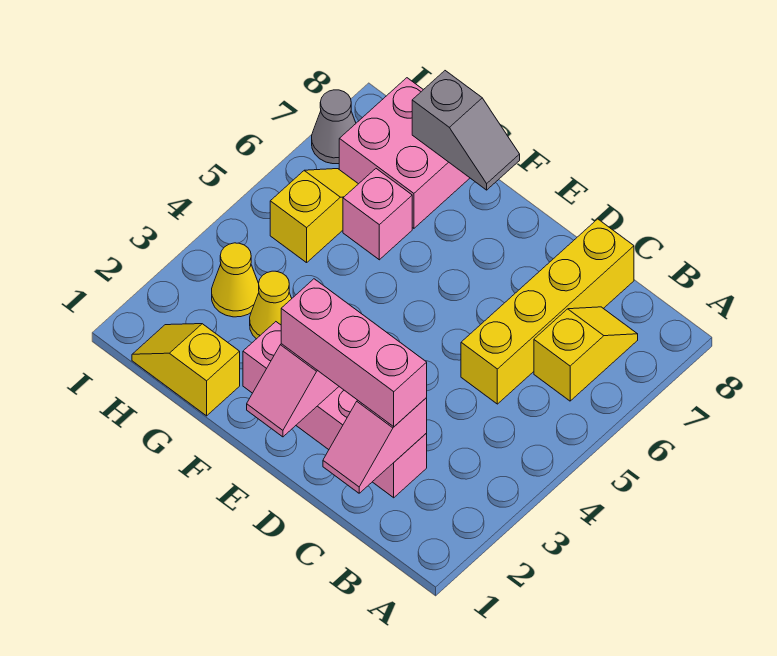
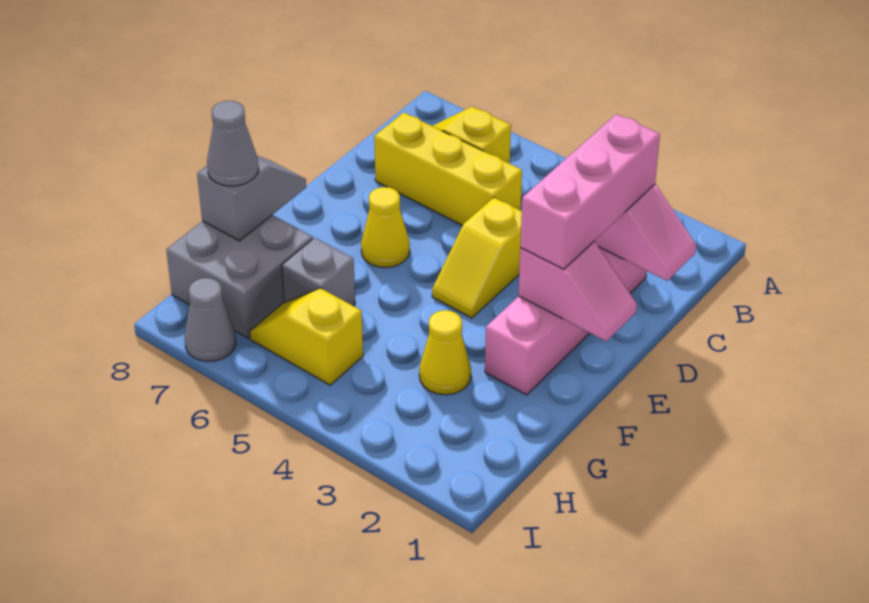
yellow brick C5:C8 level 1 -> yellow brick C5:C7 level 1
yellow slope G1:H1 level 1 top G -> yellow slope D4:E4 level 1 top D
pink brick G6 level 1 -> grey brick G6 level 1
pink brick G7:H8 level 1 -> grey brick G7:H8 level 1
none -> grey cone G8 level 3
yellow cone H3 level 1 -> yellow cone E6 level 1

